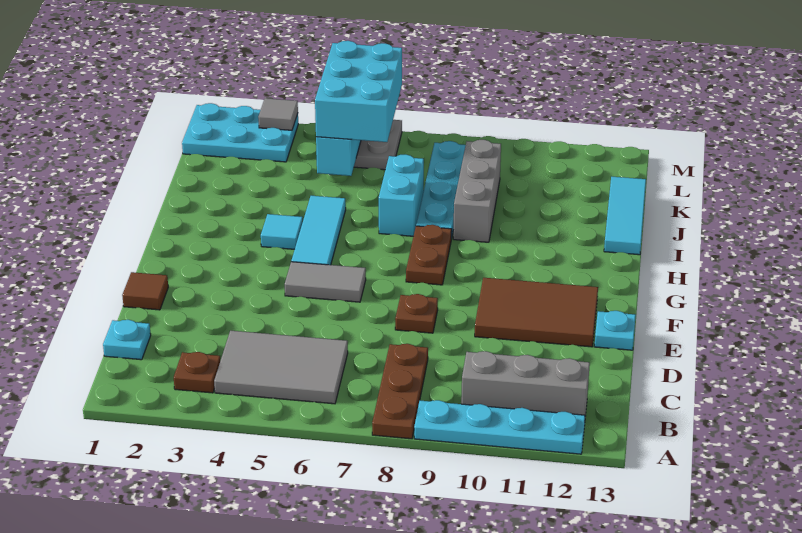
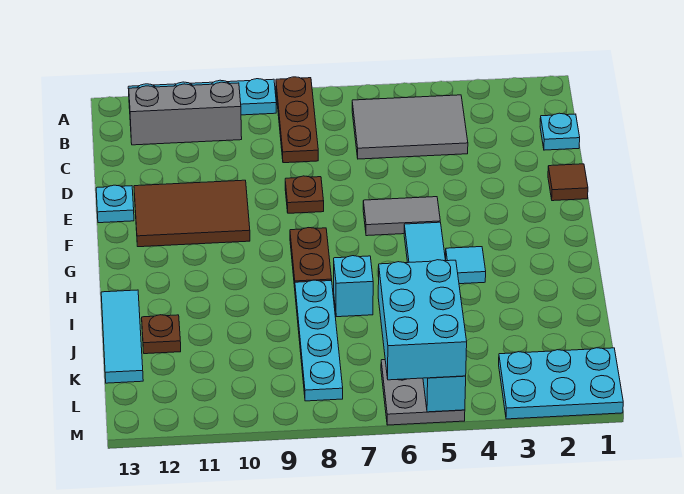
brown plate B3 level 1 -> brown plate J12 level 1
cyan brick I7:J7 level 1 -> cyan brick I7 level 1
grey brick I9:K9 level 1 -> none
grey tile M3 level 2 -> none

